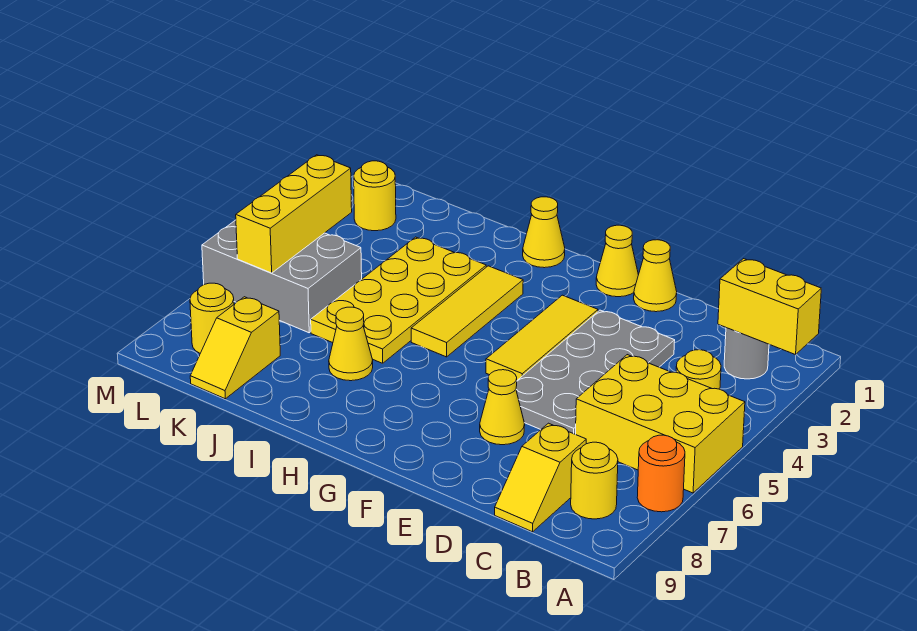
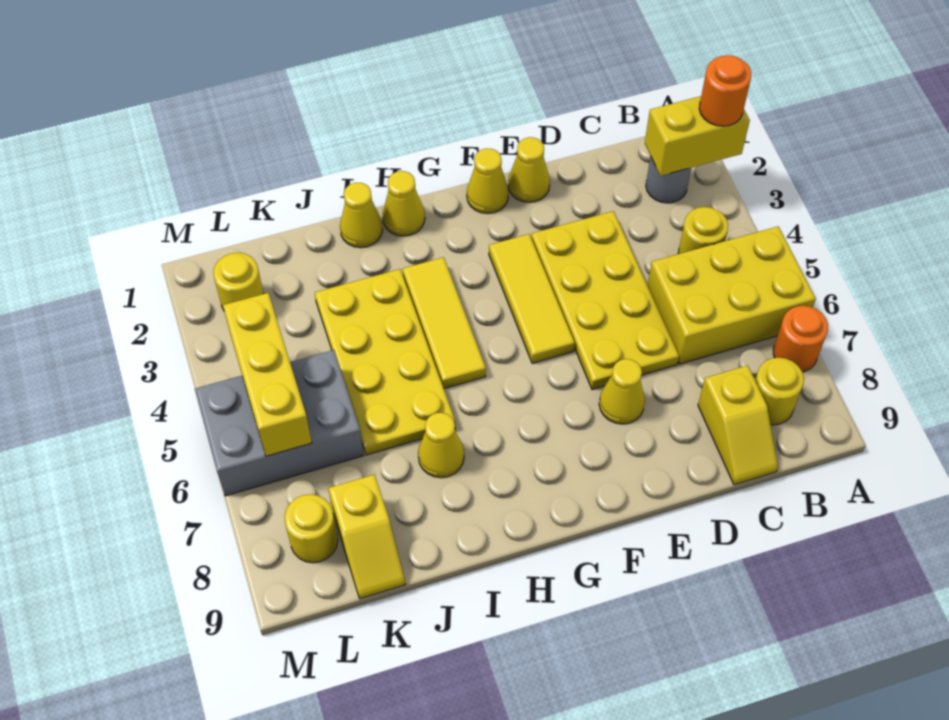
none -> orange round brick A2 level 3
grey plate D3:E6 level 1 -> yellow plate D3:E6 level 1
none -> yellow cone I1 level 1

